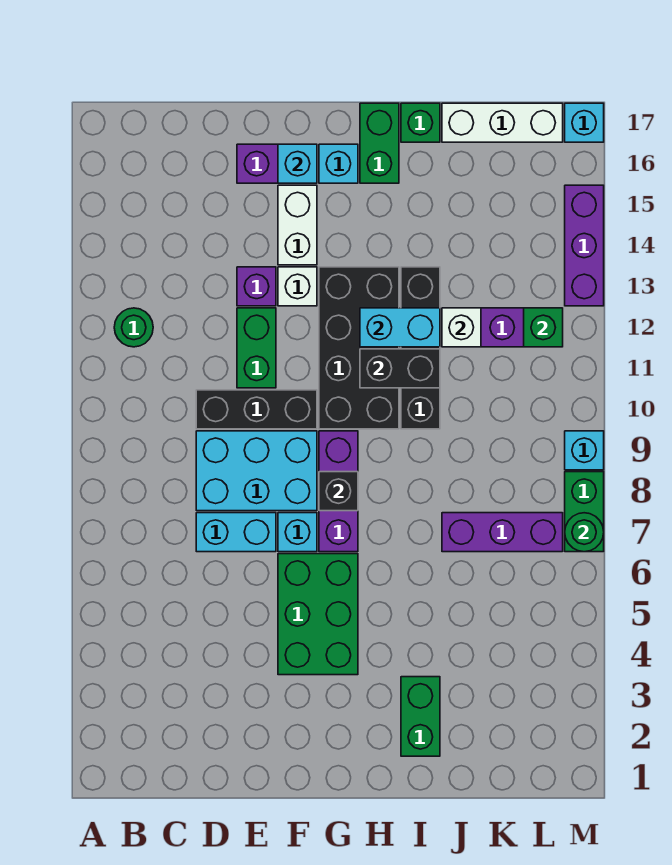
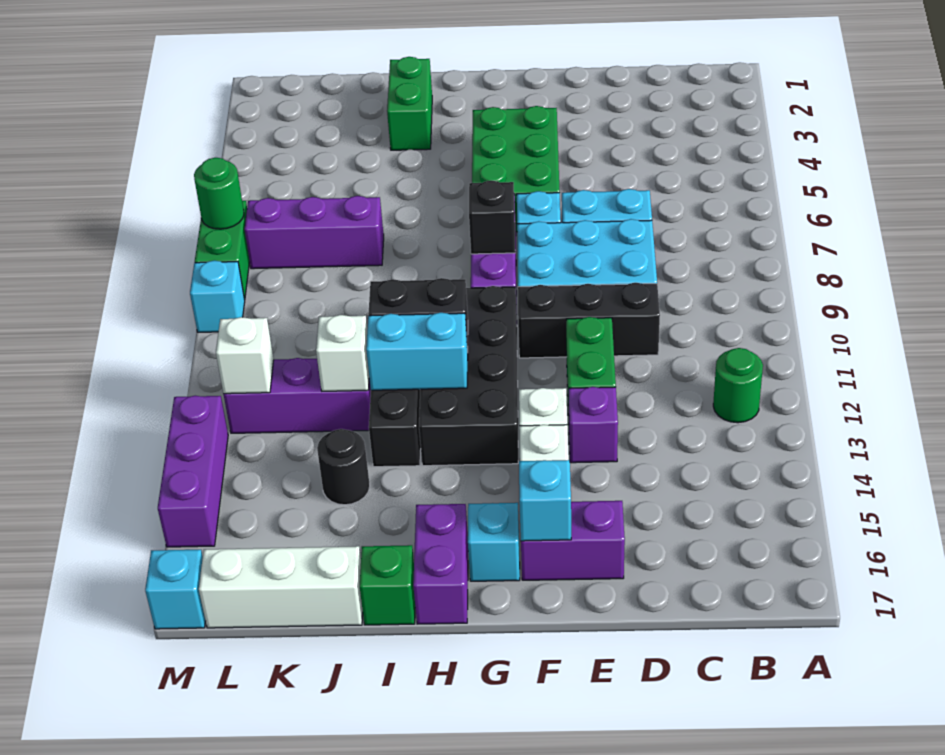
green brick H16:H17 level 1 -> purple brick H16:H17 level 1
none -> black round brick J14 level 1
green brick L12 level 2 -> white brick L12 level 2

